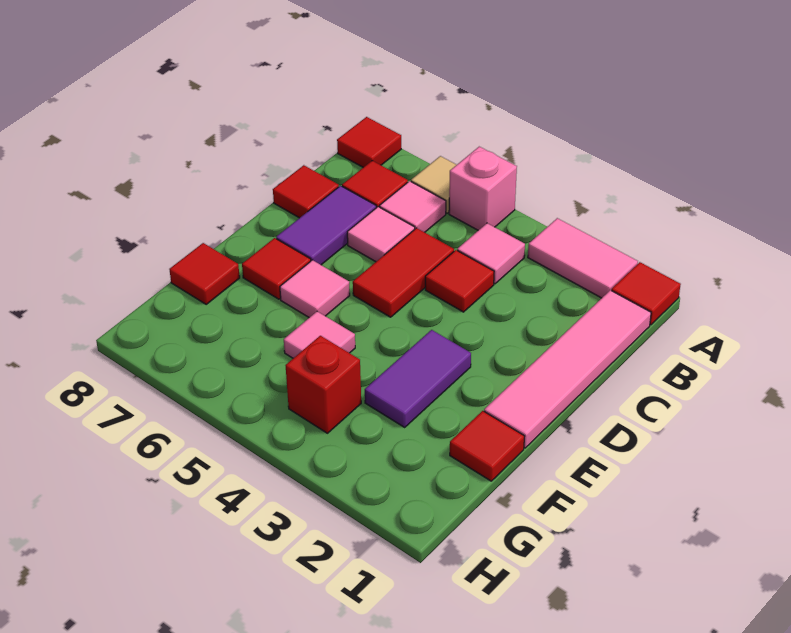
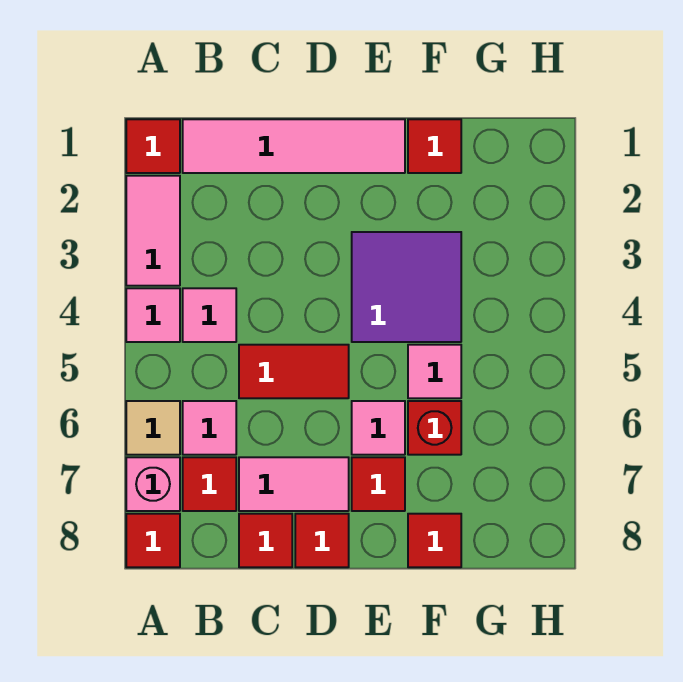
pink brick A5 level 1 -> pink brick A7 level 1
red tile C4 level 1 -> red tile D8 level 1
pink tile C6 level 1 -> pink tile A4 level 1
purple tile C7:D7 level 1 -> pink tile C7:D7 level 1
purple tile E3:F3 level 1 -> purple tile E3:F4 level 1
red brick G4 level 1 -> red brick F6 level 1

